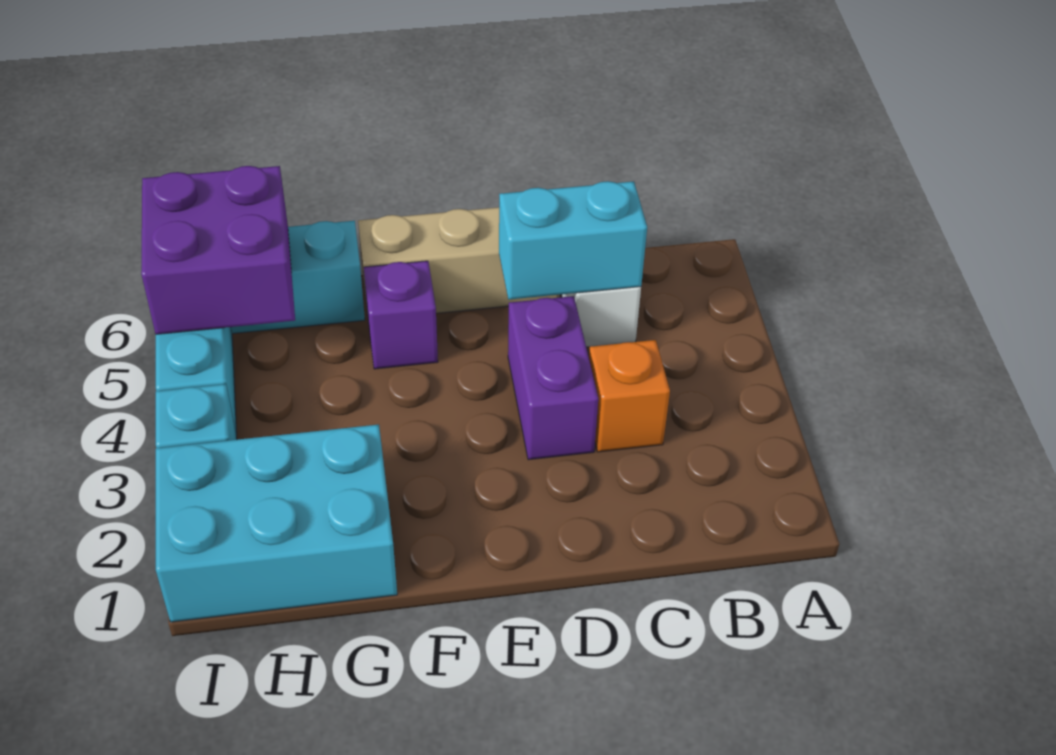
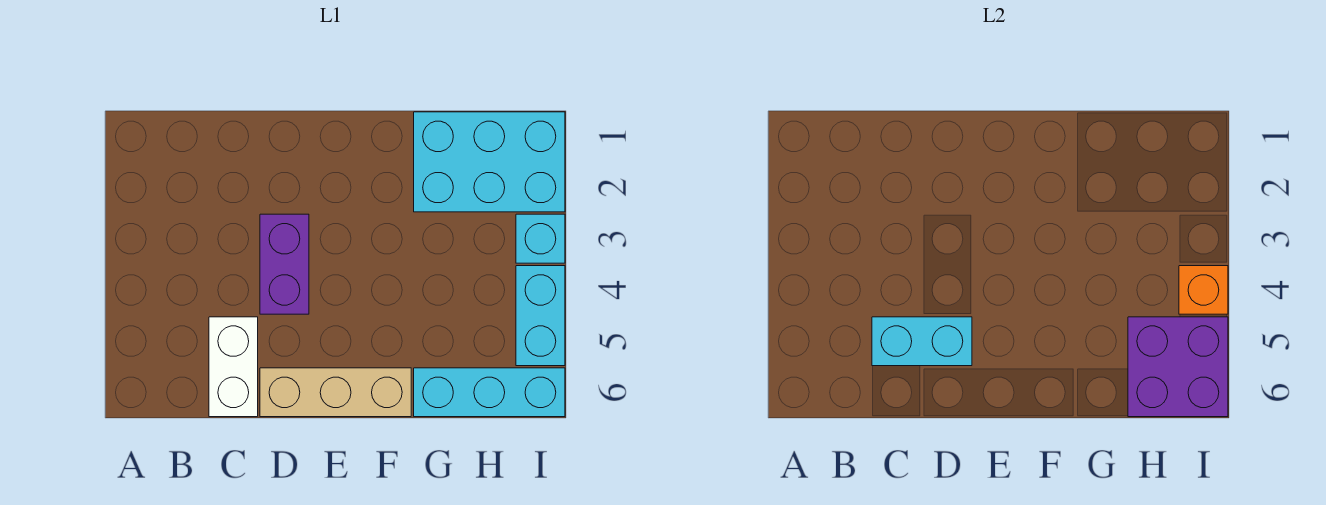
orange brick C3 level 1 -> orange brick I4 level 2
purple brick F5 level 1 -> none

